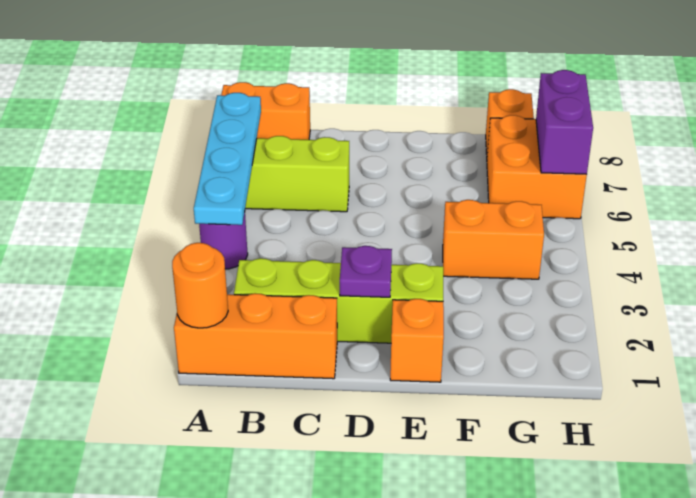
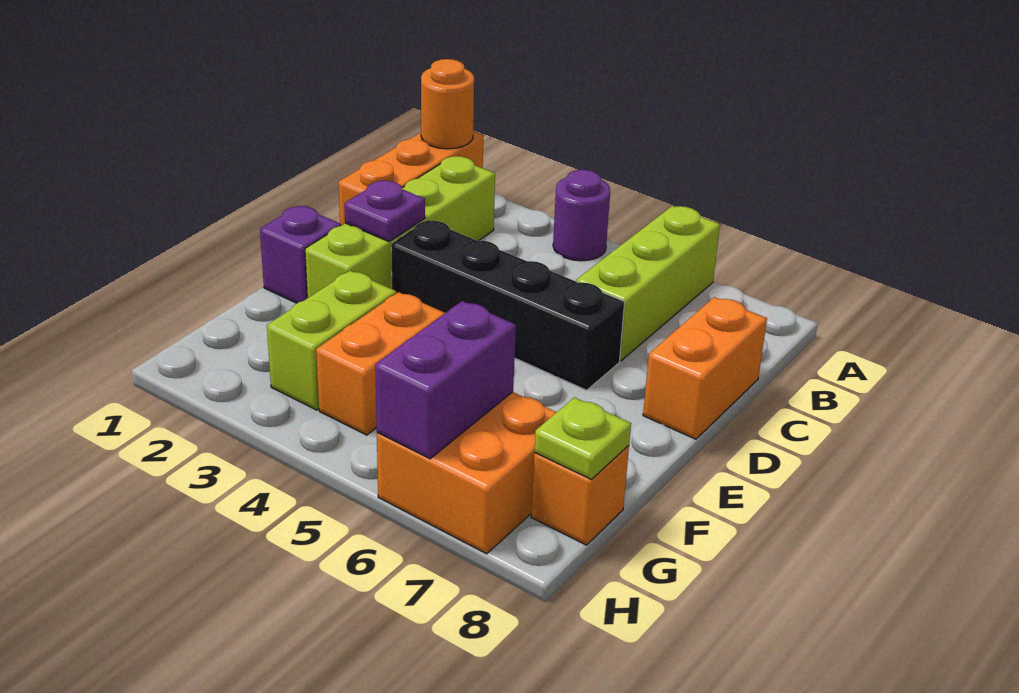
cyan plate A4:A7 level 2 -> none
orange brick A8:B8 level 1 -> orange brick C8:D8 level 1
none -> black brick D3:D6 level 1
orange brick E1 level 1 -> purple brick E1 level 1
none -> lime brick F3:G3 level 1
none -> lime plate G8 level 2
purple brick H6:H7 level 2 -> purple brick G6:H6 level 2

